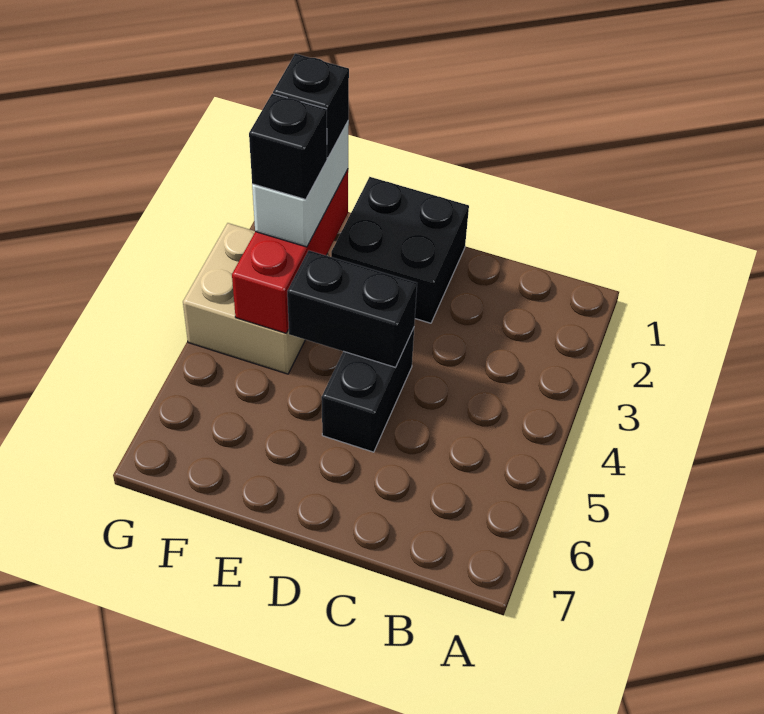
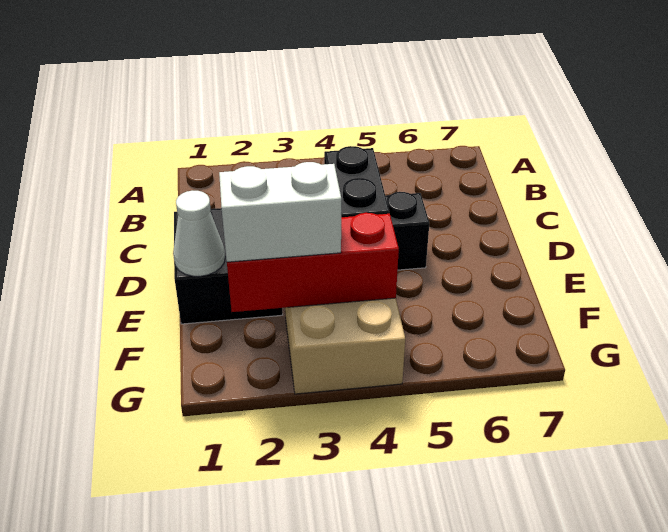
none -> white cone E1 level 2
black brick F2 level 4 -> none
black brick F3 level 4 -> none

